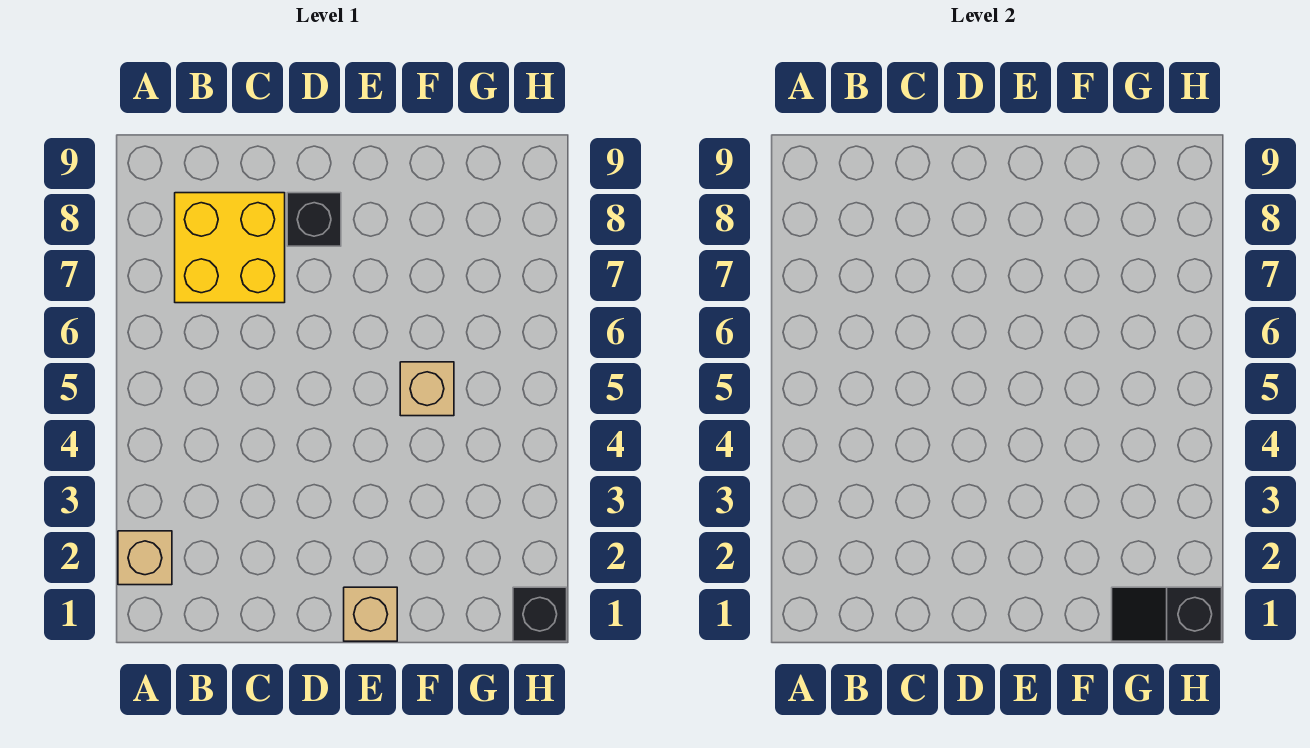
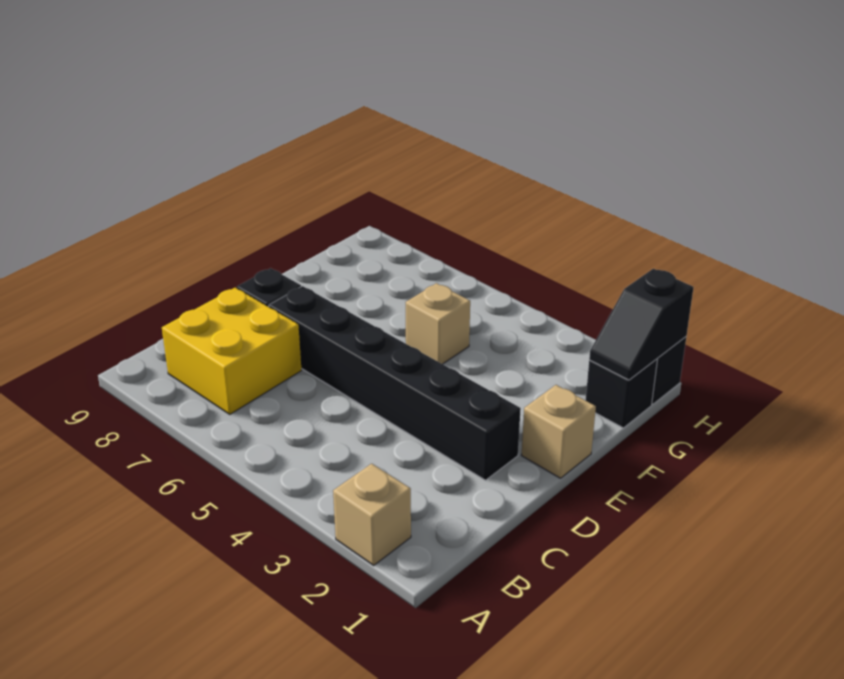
none -> black brick D2:D7 level 1
none -> black brick G1 level 1

